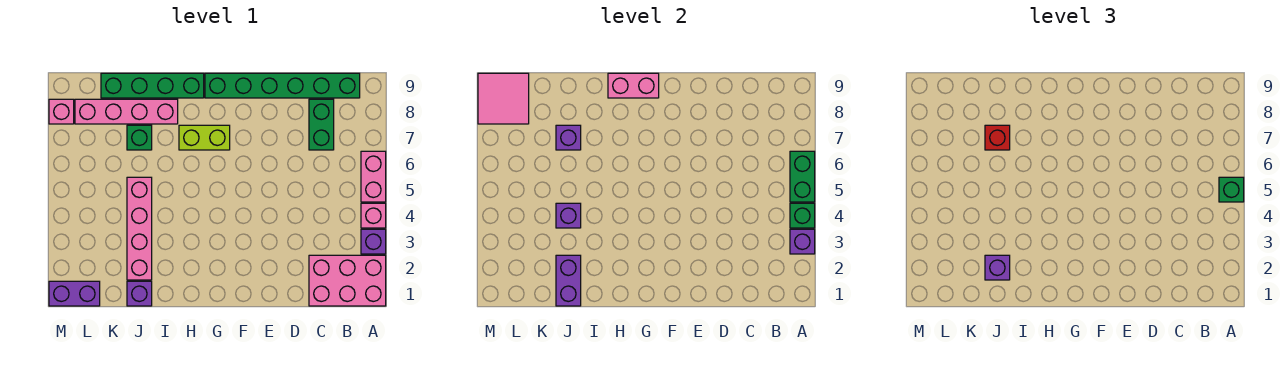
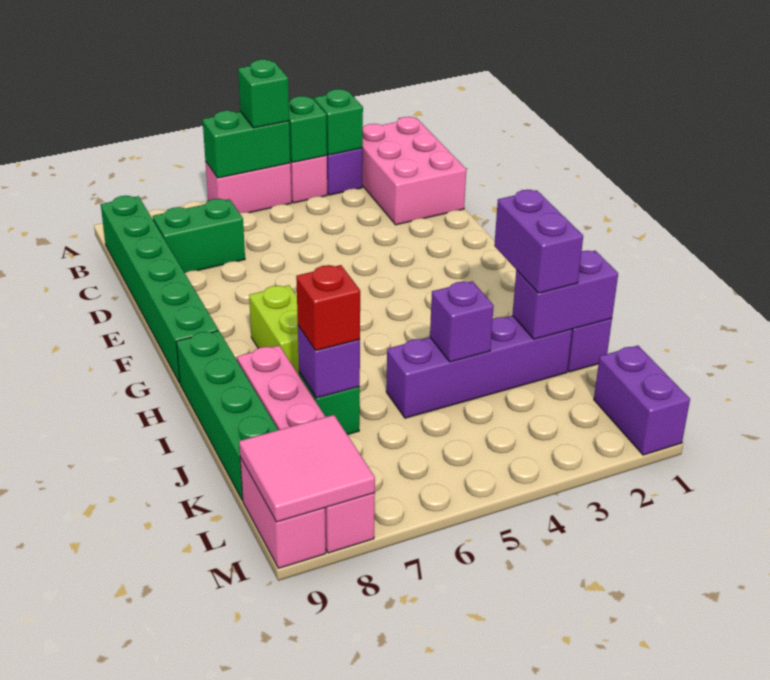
purple brick A3 level 2 -> green brick A3 level 2
pink brick G9:H9 level 2 -> pink brick L9:M9 level 1
pink brick J2:J5 level 1 -> purple brick J2:J5 level 1
purple brick J2 level 3 -> purple brick I2:J2 level 3

